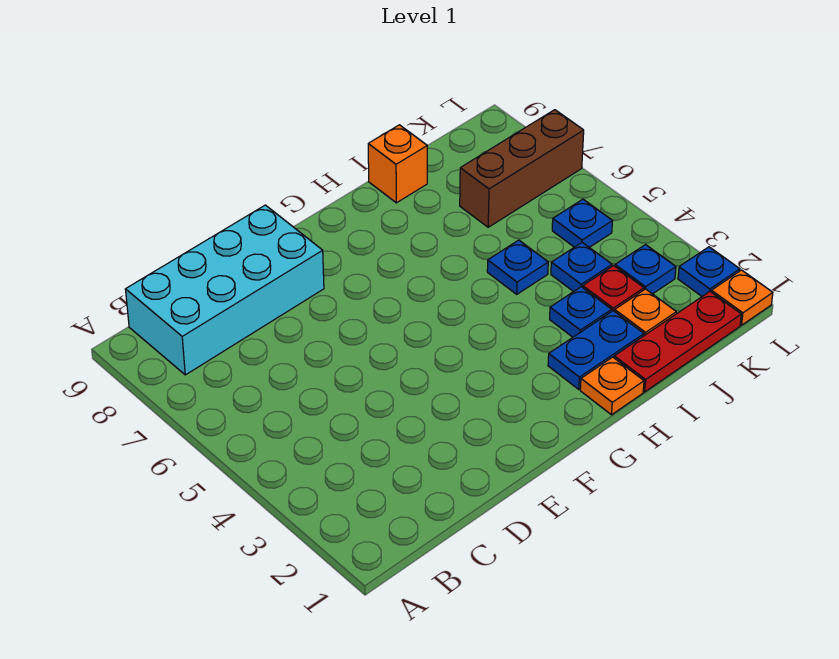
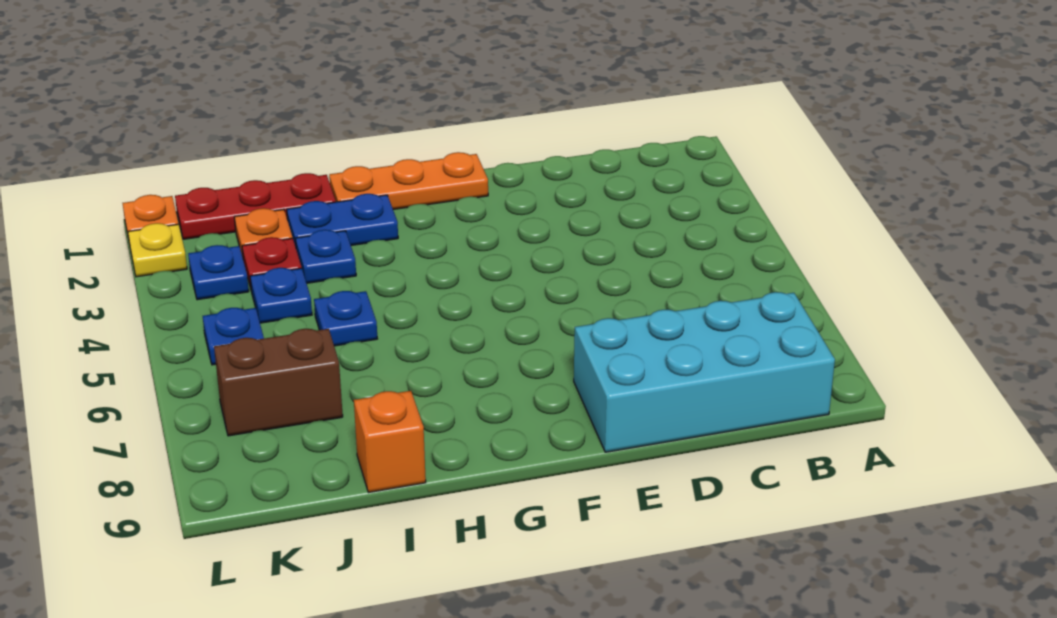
orange plate H1 level 1 -> orange plate F1:H1 level 1
brown brick J7:L7 level 1 -> brown brick J7:K7 level 1
blue plate L2 level 1 -> yellow plate L2 level 1

